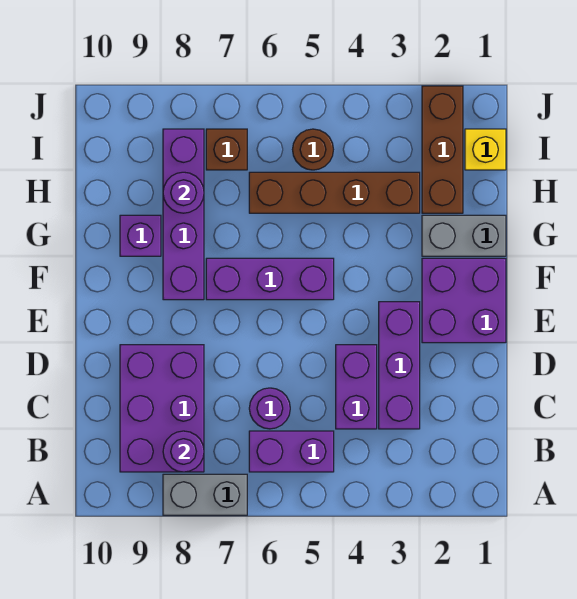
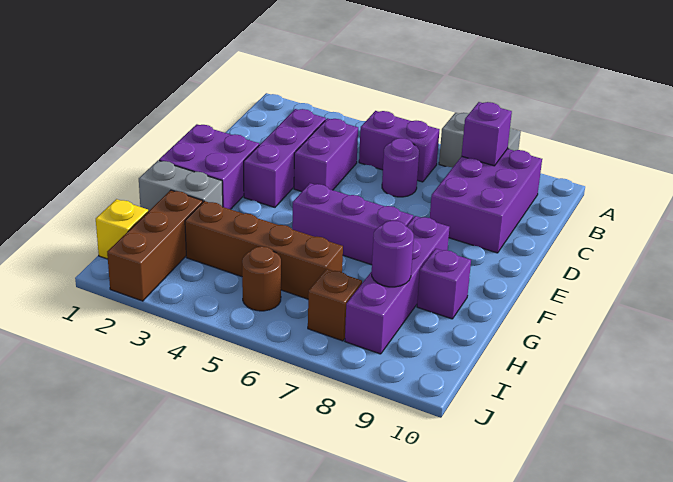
purple round brick B8 level 2 -> purple brick B8 level 2

